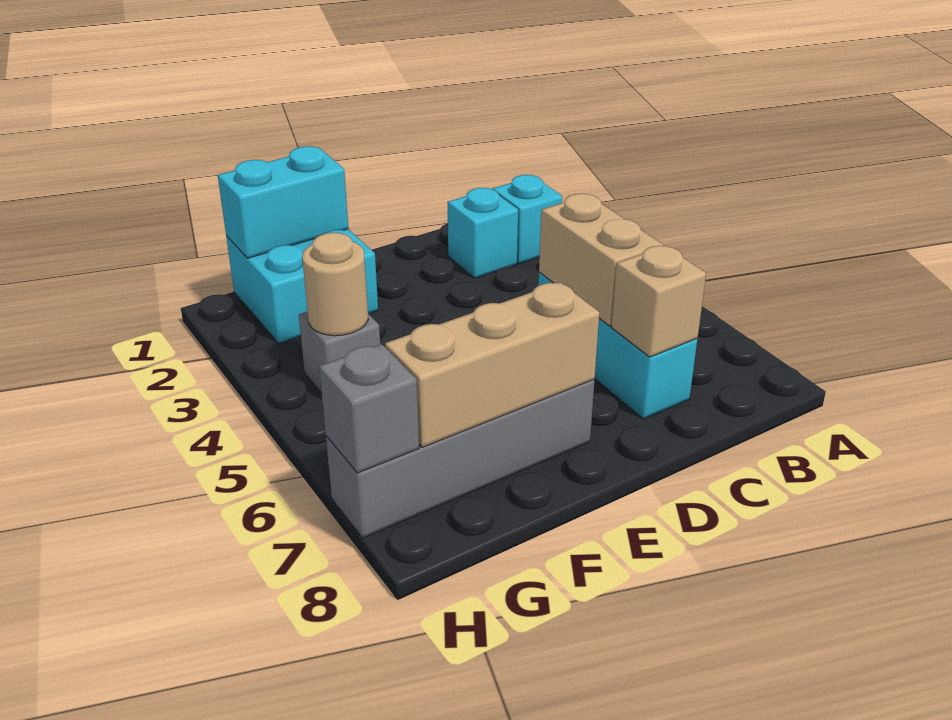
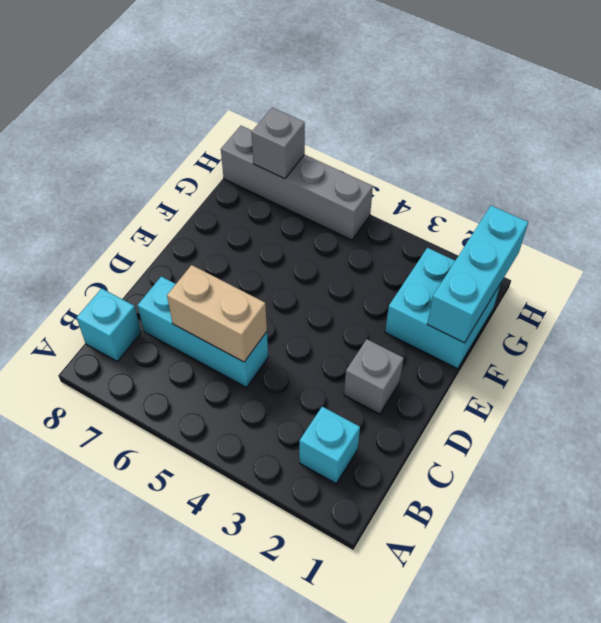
cyan brick C2 level 1 -> cyan brick B8 level 1
tan brick C7 level 2 -> none
grey brick E7:H7 level 1 -> grey brick H5:H8 level 1
tan brick E7:G7 level 2 -> none
cyan brick F1:G1 level 2 -> cyan brick F1:H1 level 2
grey brick G4 level 1 -> grey brick D2 level 1
tan round brick G4 level 2 -> none

